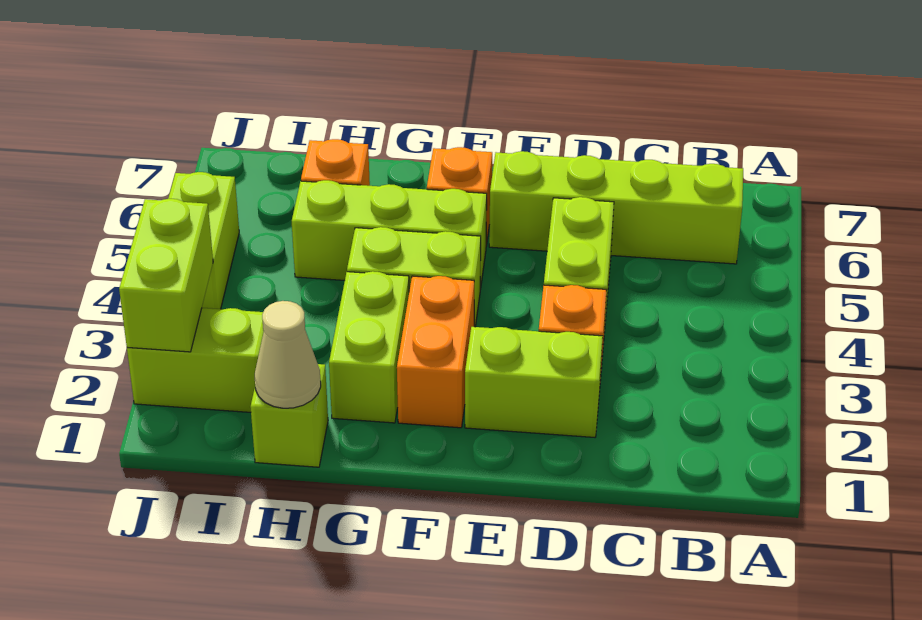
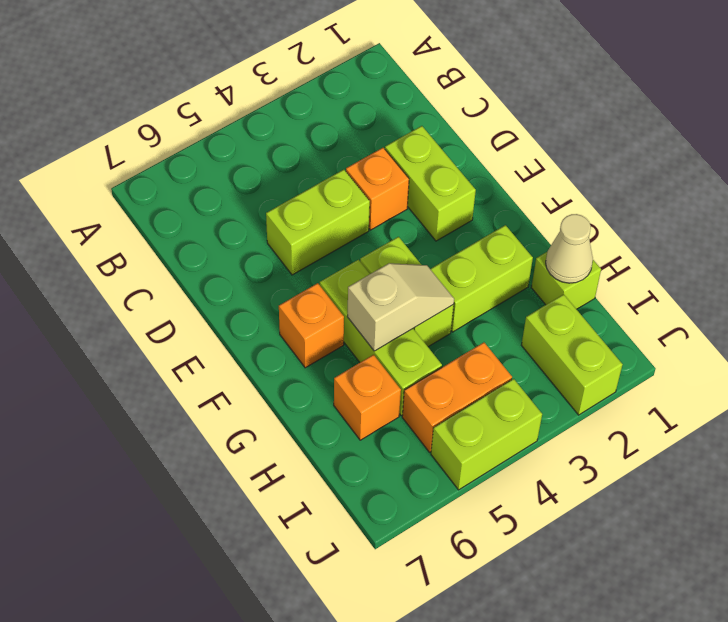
lime brick B6:E6 level 1 -> none
orange brick F2:F3 level 1 -> orange brick I4:I5 level 1
none -> tan slope G4:G5 level 2 top 5
lime brick J2:J3 level 2 -> none

